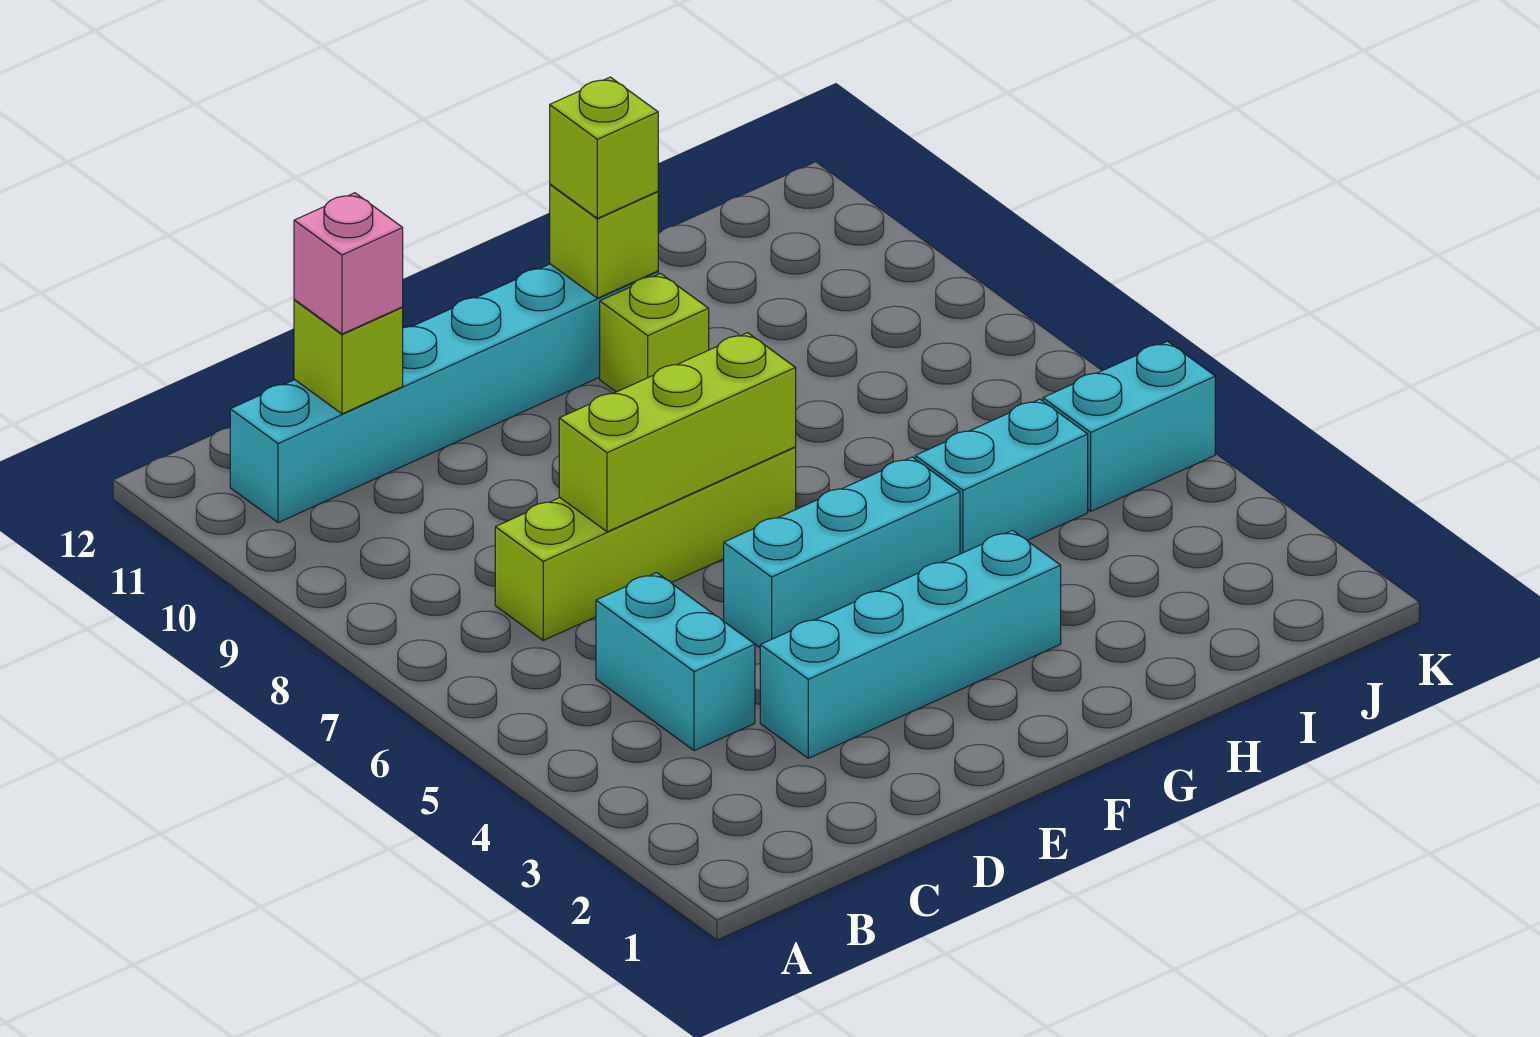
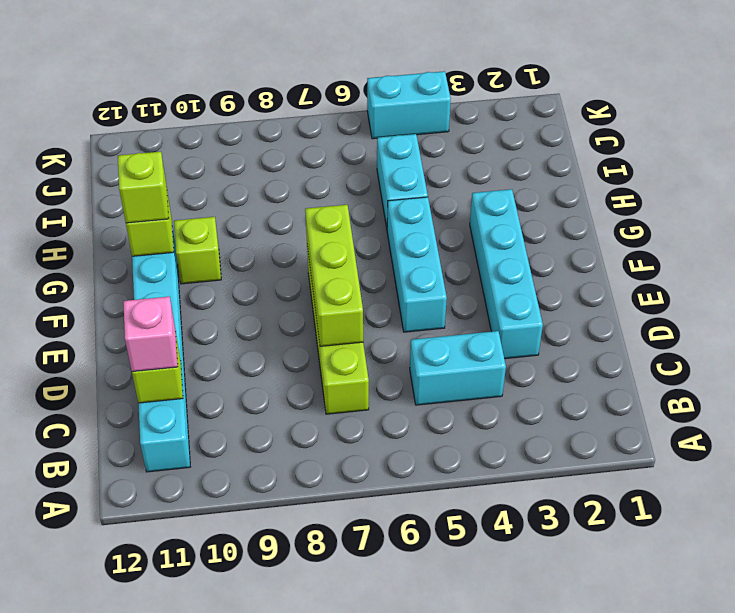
cyan brick J5:K5 level 1 -> cyan brick K4:K5 level 1

